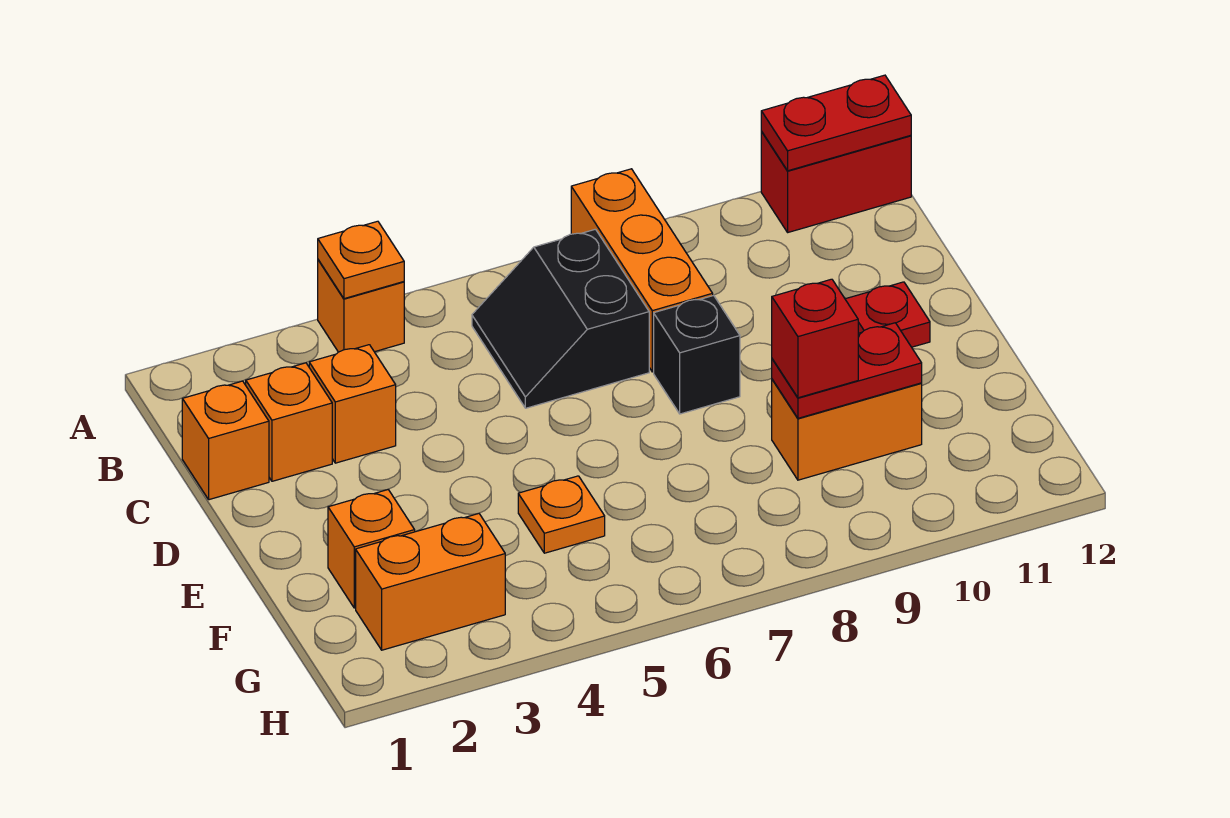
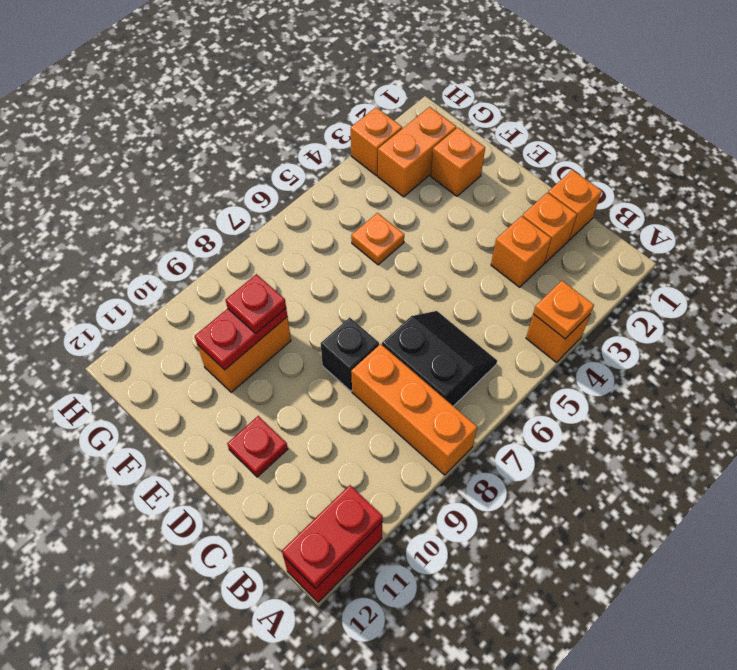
red brick F9 level 3 -> red plate F9 level 3
none -> orange brick H3 level 1

